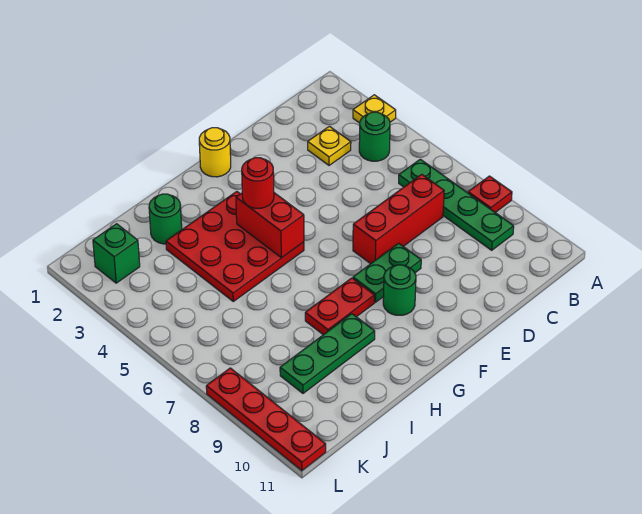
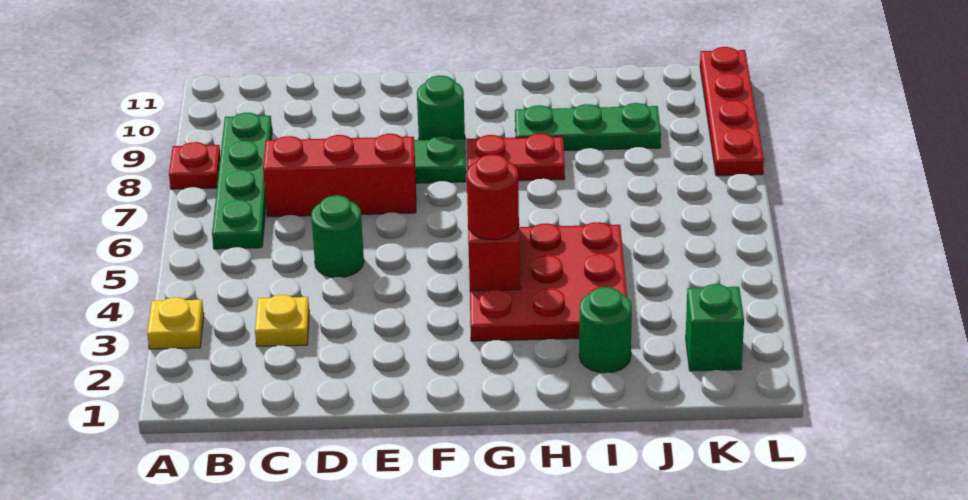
green round brick B4 level 1 -> green round brick D5 level 1
yellow round brick F1 level 1 -> none

